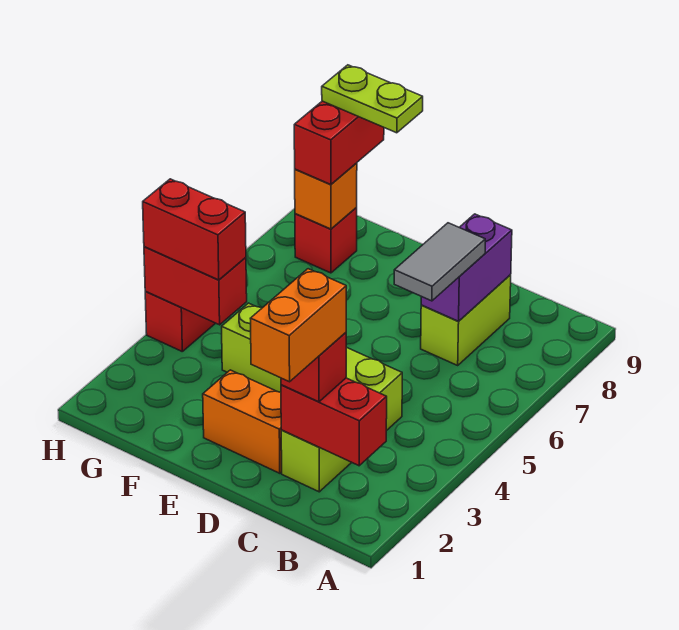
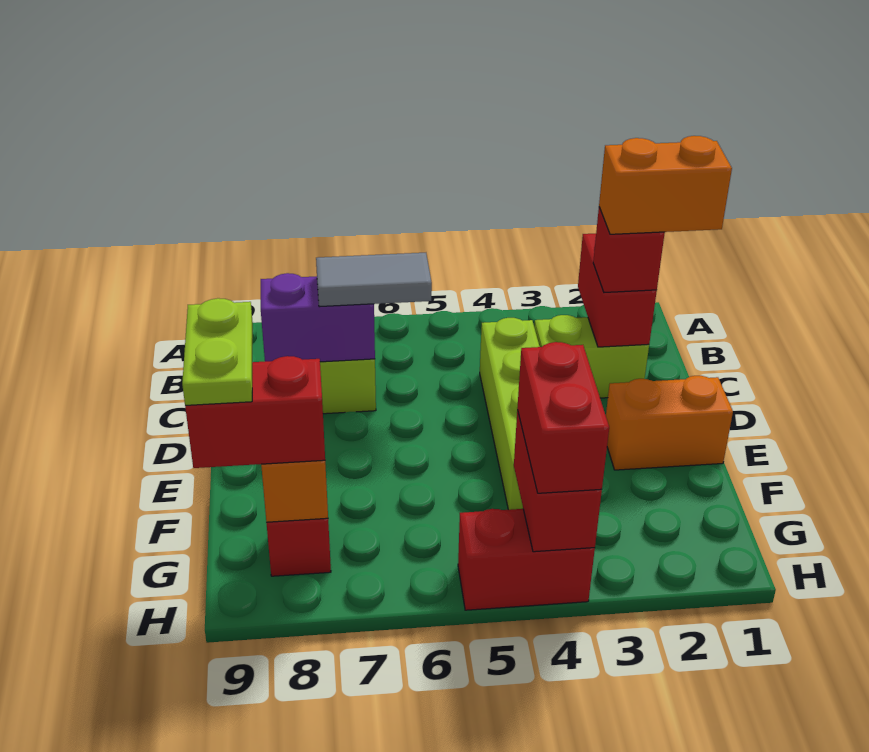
orange brick D2:E2 level 1 -> orange brick E1:E2 level 1

